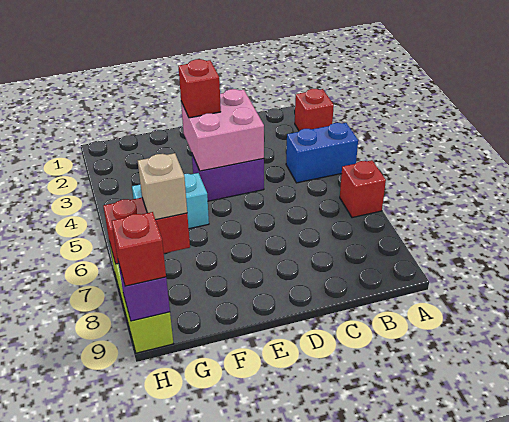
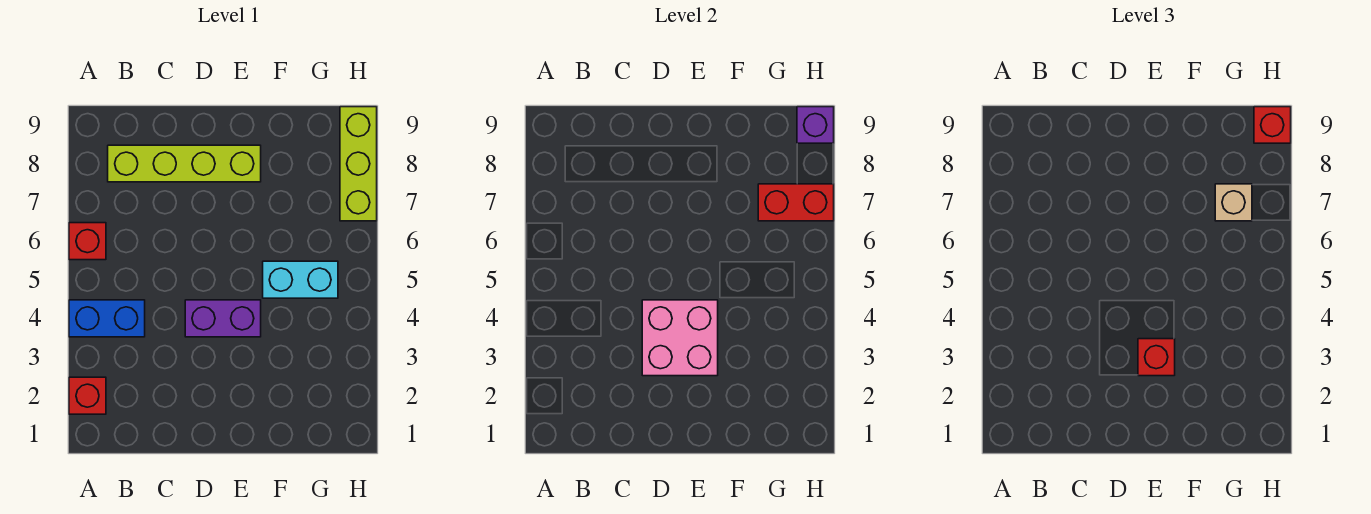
none -> lime brick B8:E8 level 1

